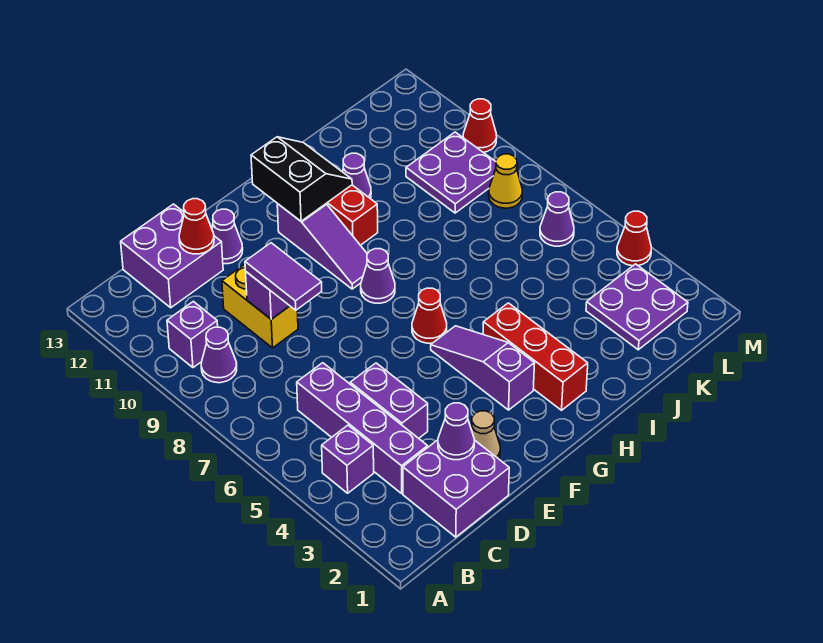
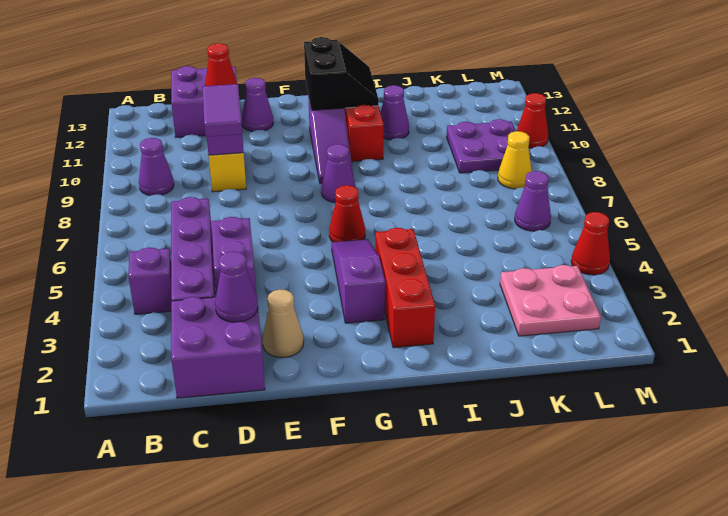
purple brick B10 level 1 -> none
purple plate K2:L3 level 1 -> pink plate K2:L3 level 1

